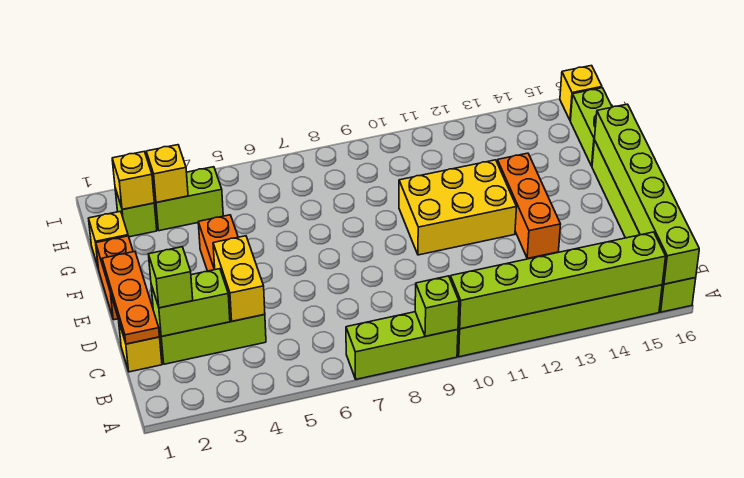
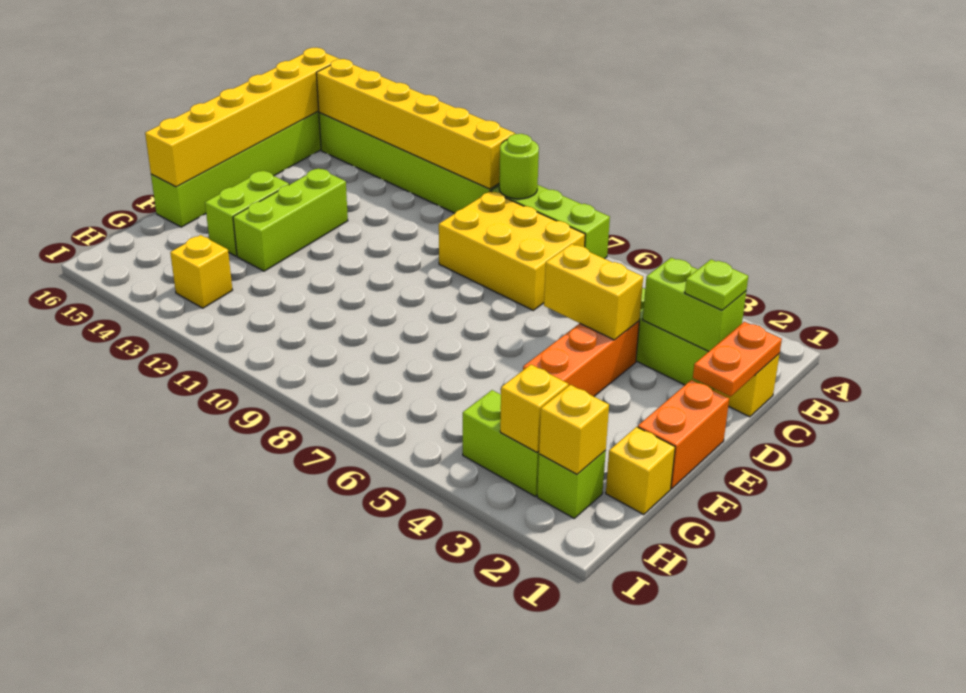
lime brick A9 level 2 -> lime round brick A9 level 2
lime brick A10:A15 level 2 -> yellow brick A10:A15 level 2
lime brick A16:F16 level 2 -> yellow brick A16:F16 level 2
orange plate C1:E1 level 2 -> orange plate C1:D1 level 2
lime brick C2 level 3 -> lime plate C2 level 3
yellow brick C4:D4 level 2 -> yellow brick D4:D5 level 2
orange brick D13:F13 level 1 -> lime brick D13:F13 level 1
yellow brick E10:F12 level 1 -> yellow brick B7:C9 level 1
lime brick G16:H16 level 1 -> lime brick E14:F14 level 1
yellow brick I16 level 1 -> yellow brick H13 level 1

